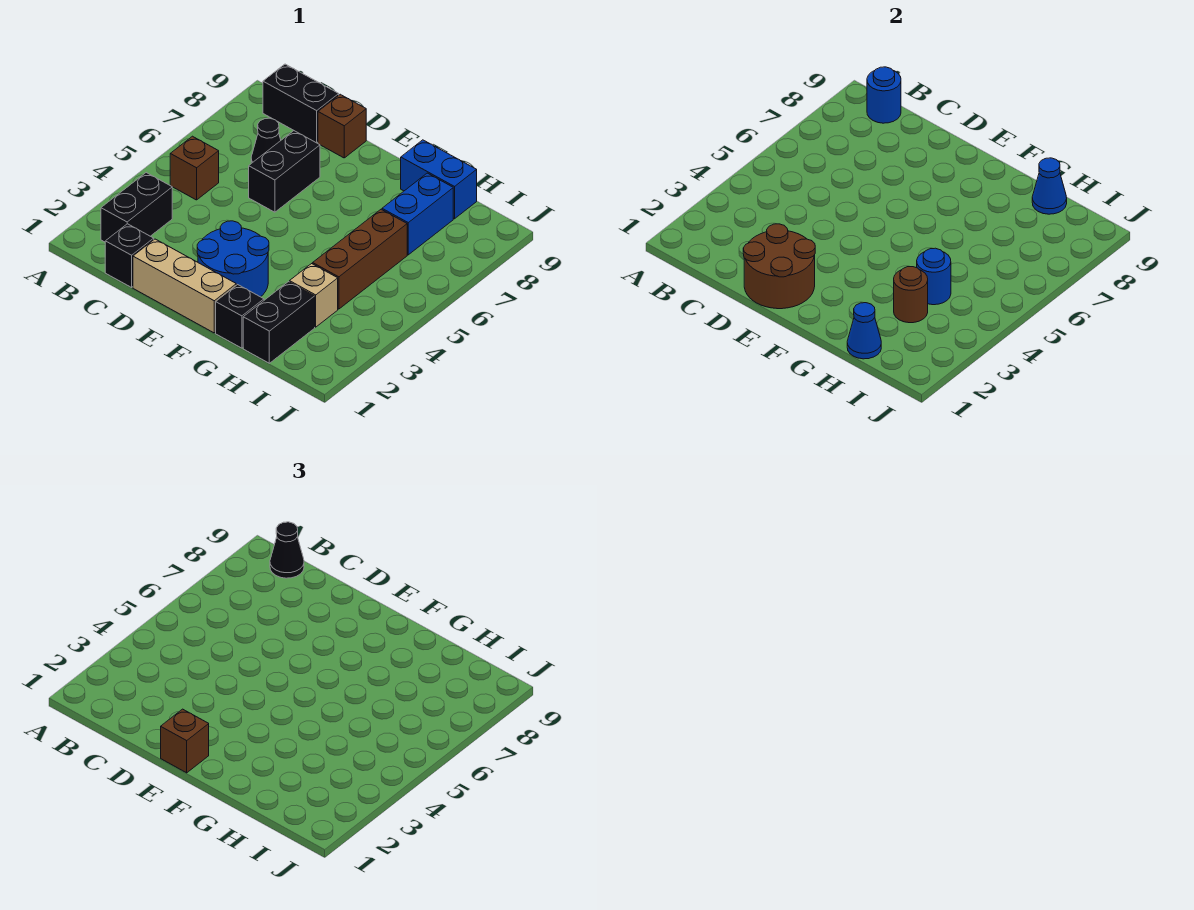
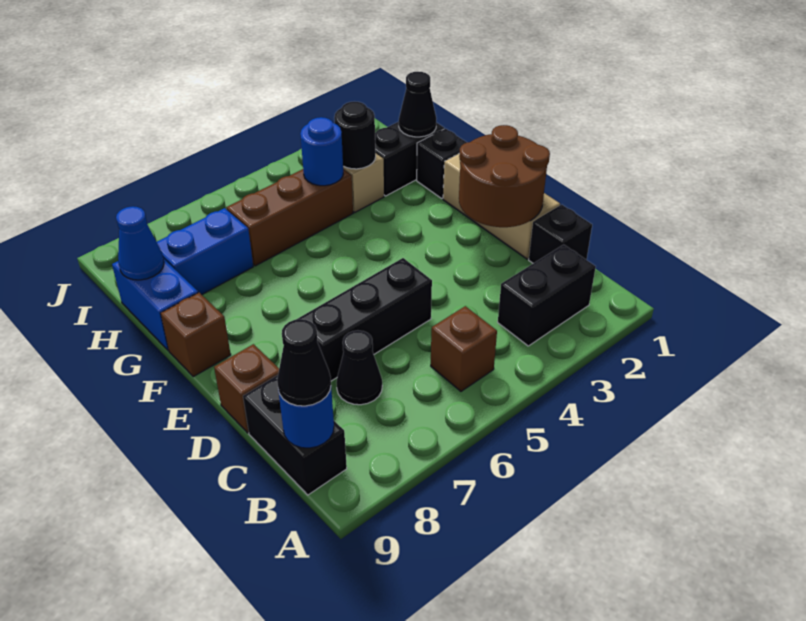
black brick D6:D7 level 1 -> black brick D5:D7 level 1
brown brick E1 level 3 -> brown brick F9 level 1
blue round brick E2:F3 level 1 -> none
blue cone H1 level 2 -> black cone H1 level 2
brown round brick H3 level 2 -> black round brick H3 level 2

